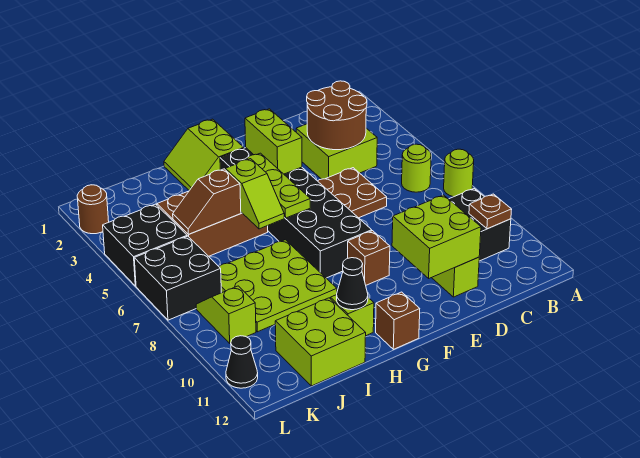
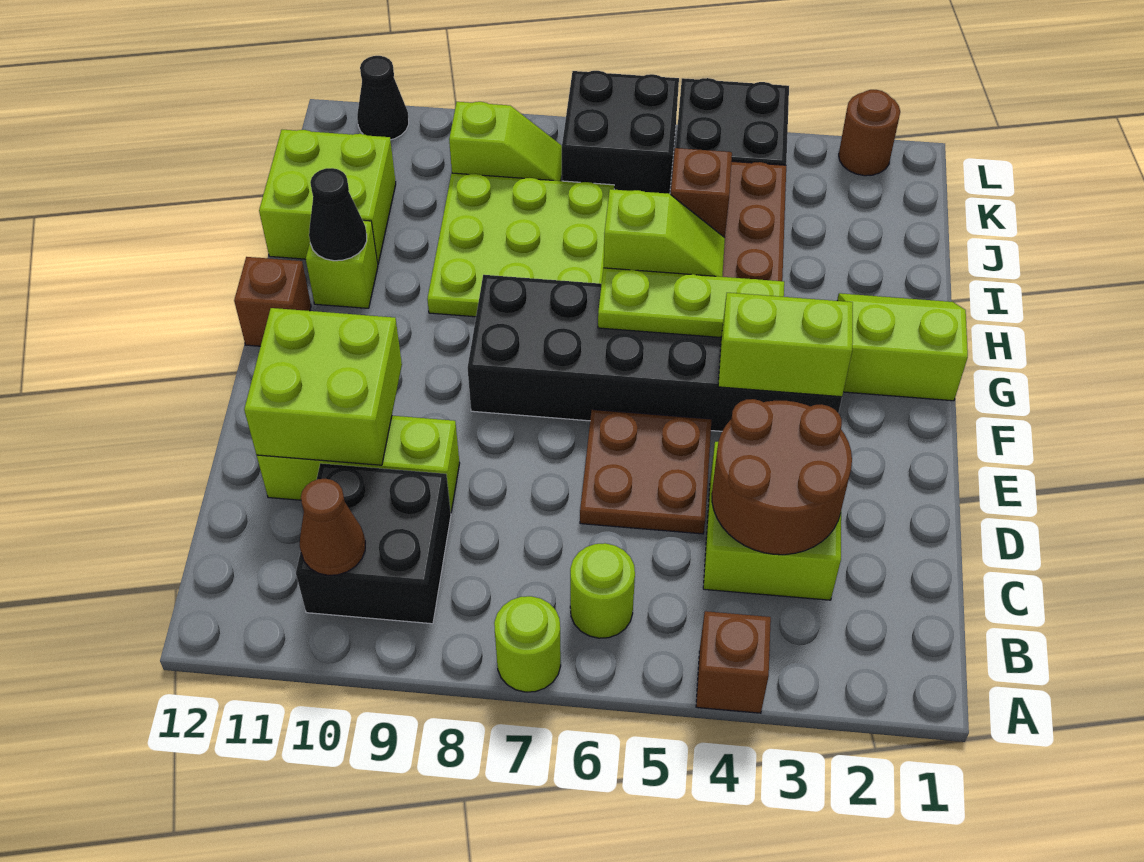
brown plate B10 level 2 -> brown cone B10 level 2
brown brick F9 level 1 -> brown brick A4 level 1
lime slope H5:H6 level 2 top 5 -> lime slope H5:H6 level 2 top 6

